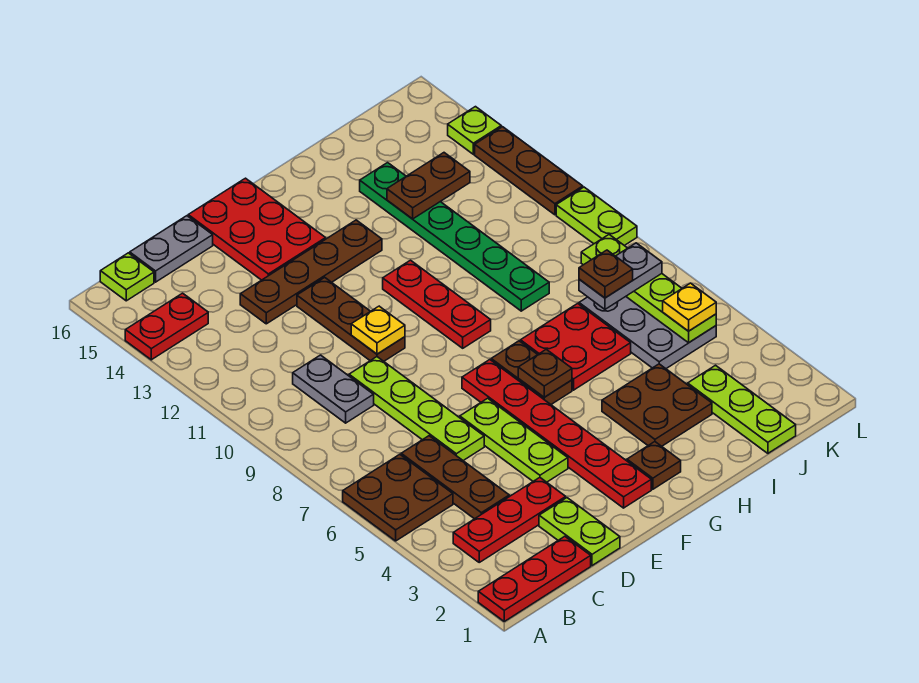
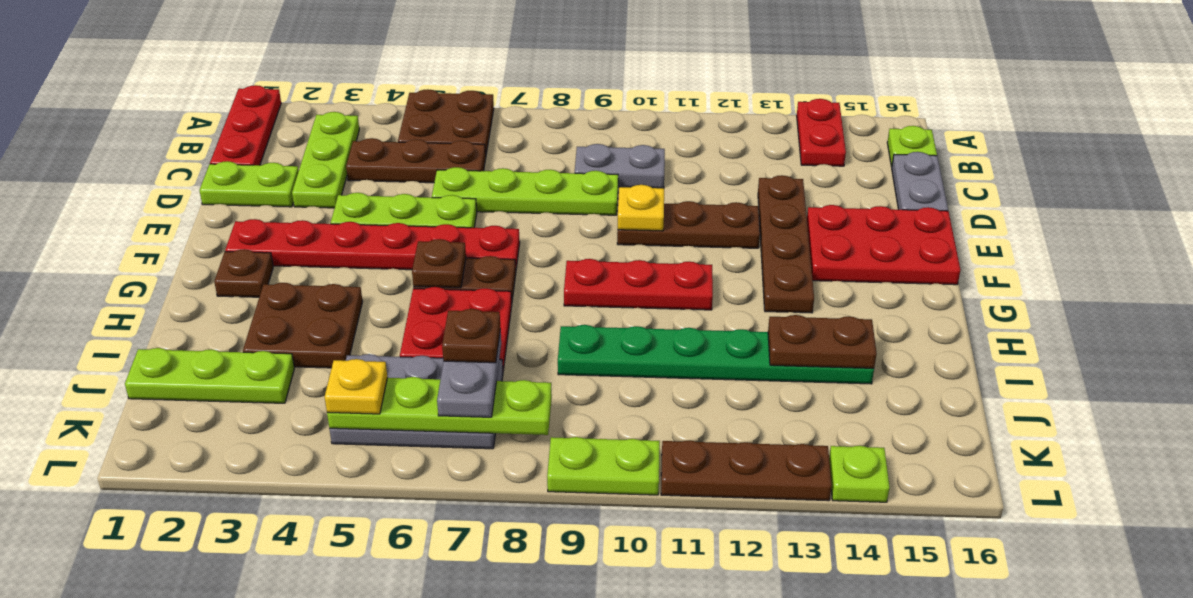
red plate B3:D3 level 1 -> lime plate B3:D3 level 1
brown plate I13:J13 level 2 -> brown plate I13:I14 level 2

